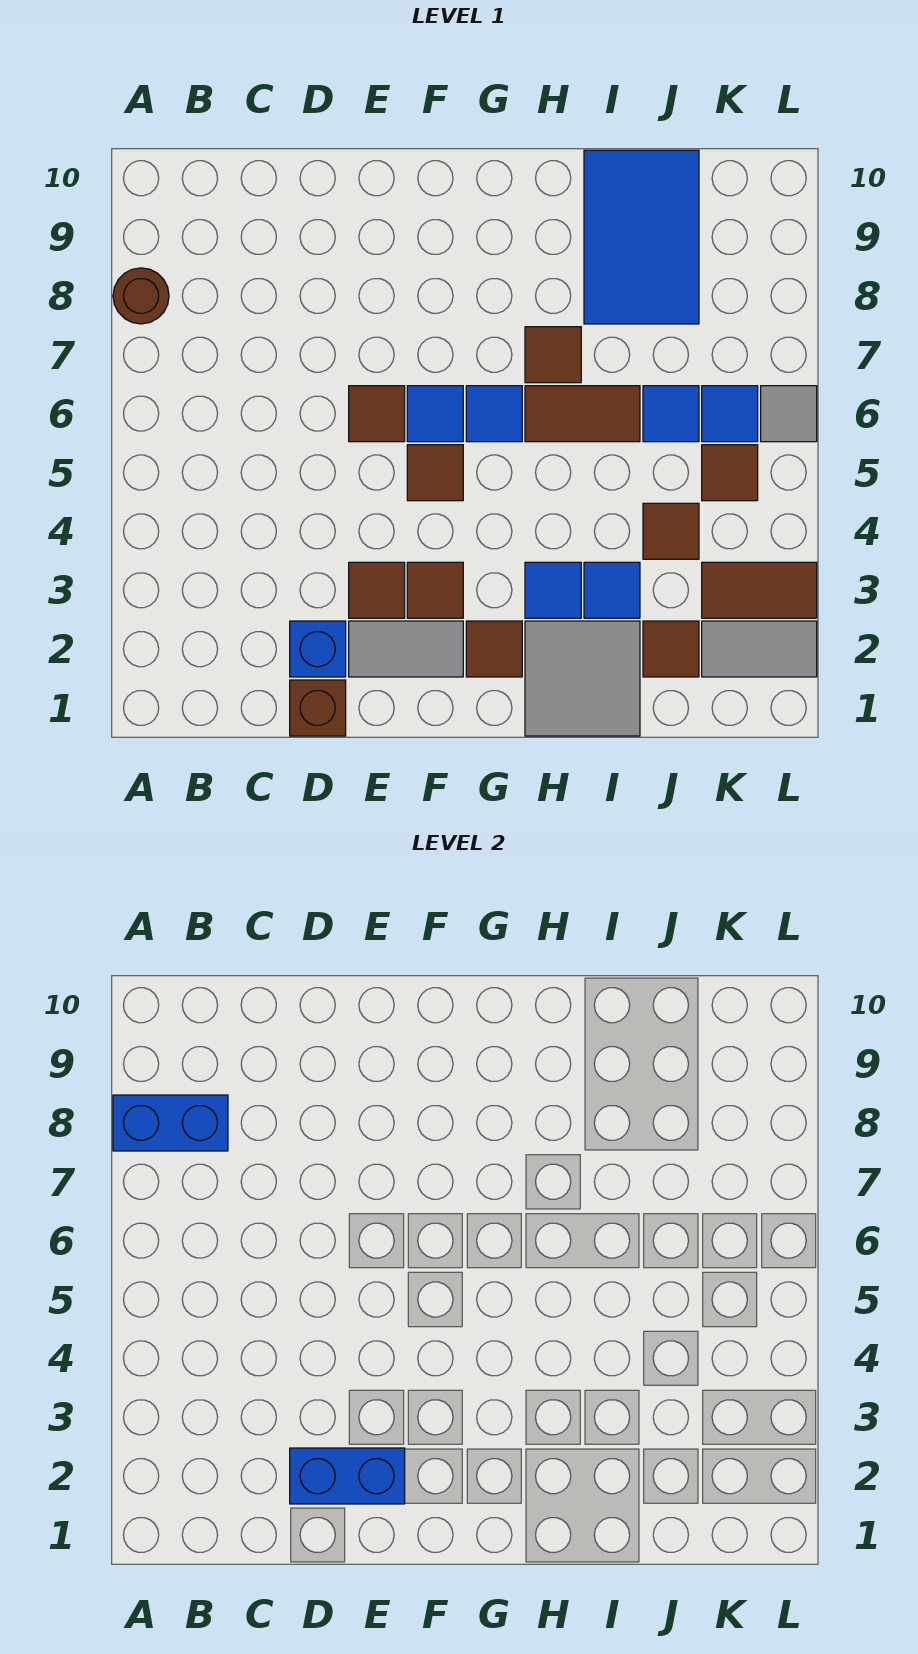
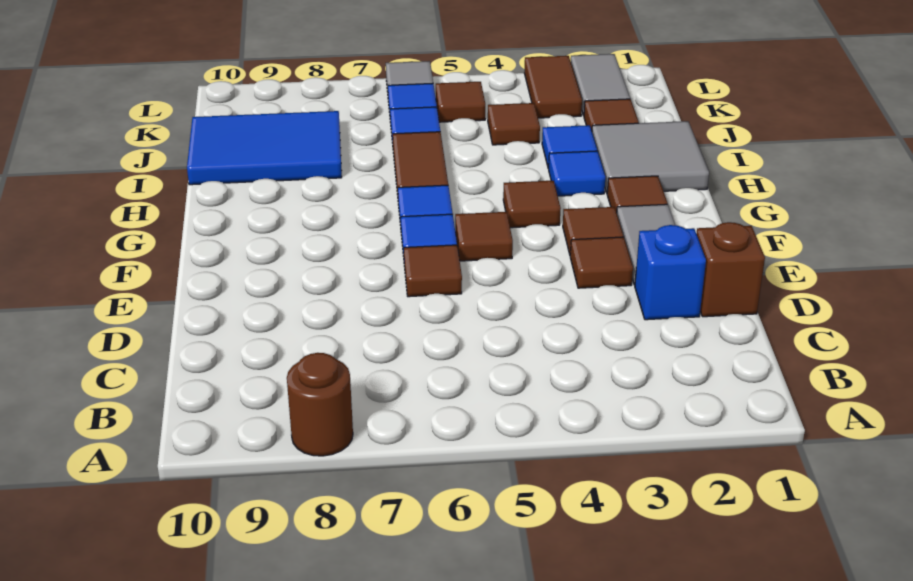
blue brick A8:B8 level 2 -> none
blue brick D2:E2 level 2 -> none
brown tile H7 level 1 -> brown tile G4 level 1

